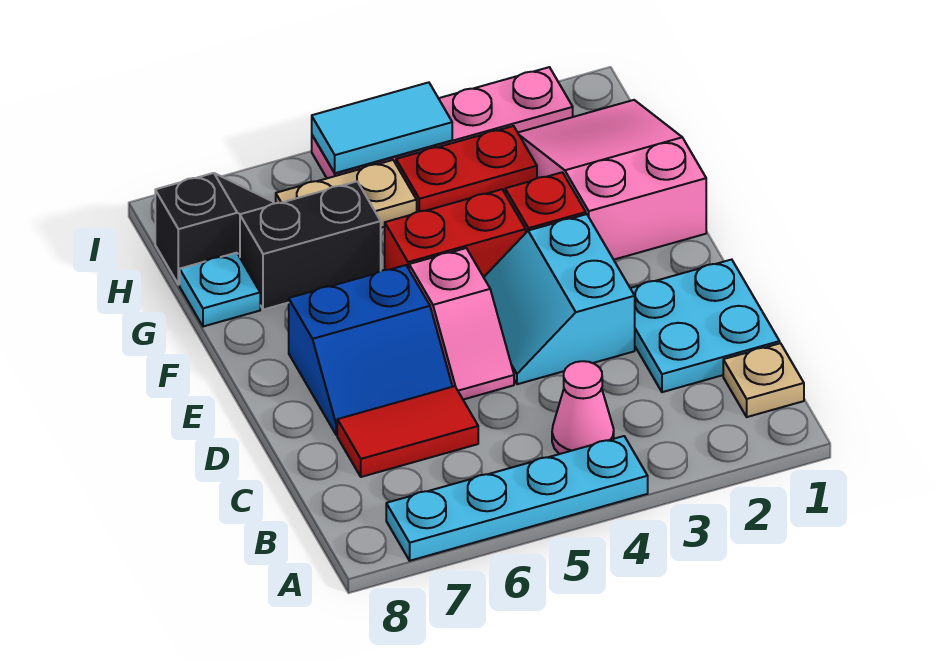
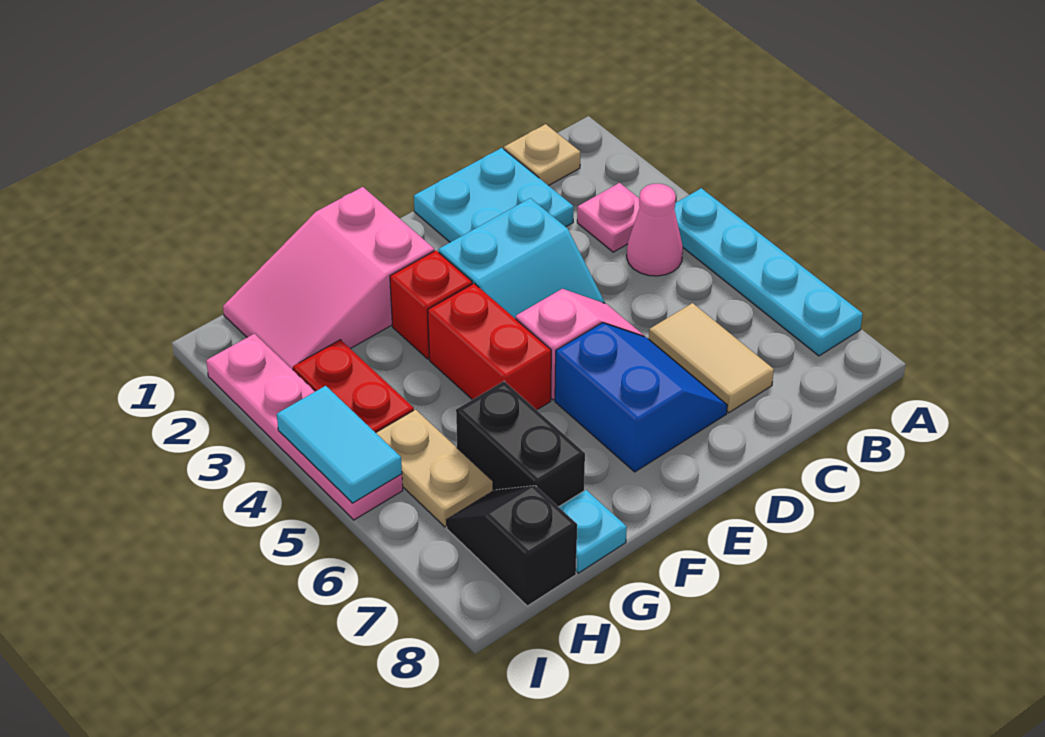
none -> pink plate B3 level 1
red tile C6:C7 level 1 -> tan tile C6:C7 level 1

